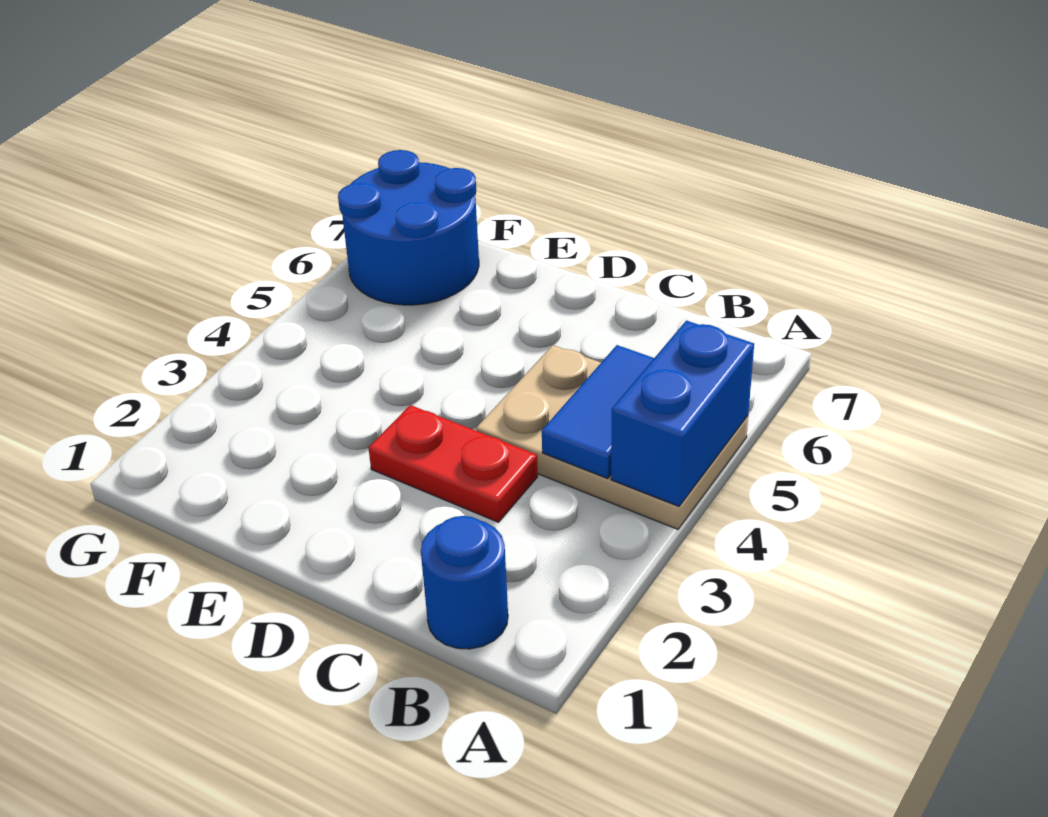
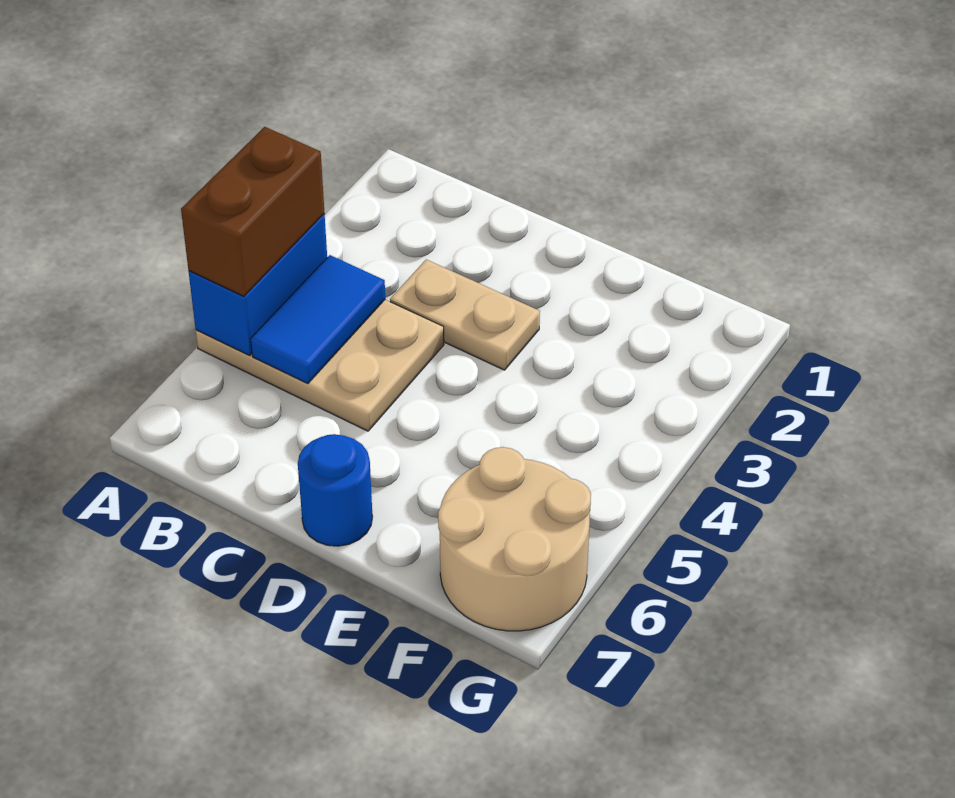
none -> brown brick A4:A5 level 3
blue round brick B1 level 1 -> blue round brick D7 level 1
red plate C3:D3 level 1 -> tan plate C3:D3 level 1
blue round brick F6:G7 level 1 -> tan round brick F6:G7 level 1

